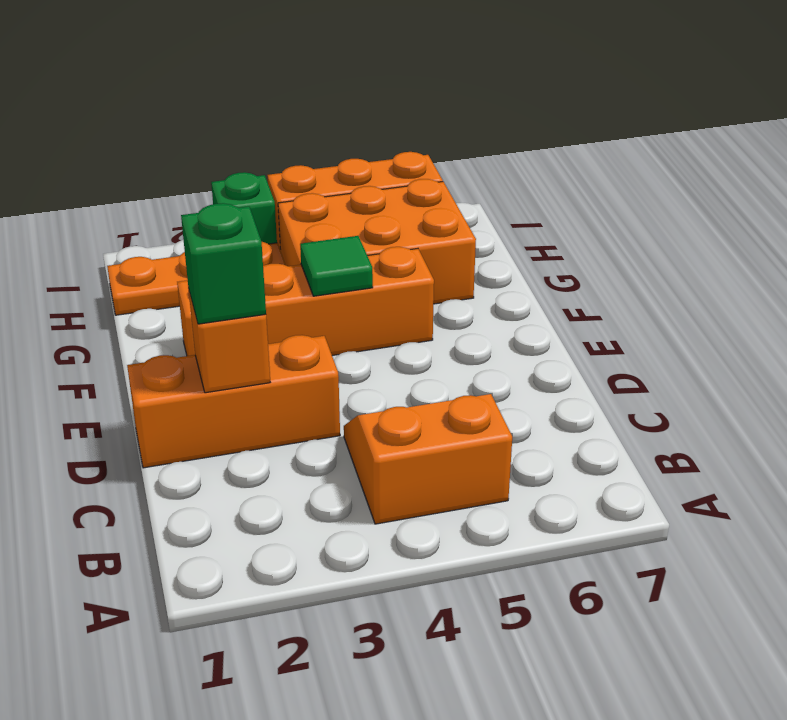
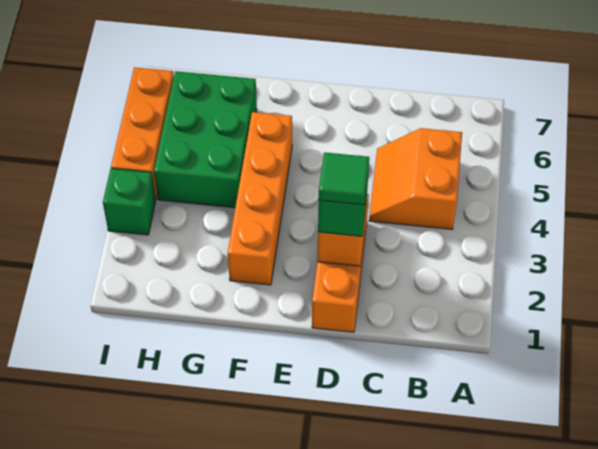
green tile F4 level 2 -> green tile D2 level 4
orange brick G4:H6 level 1 -> green brick G4:H6 level 1
orange plate H1:H3 level 1 -> none

